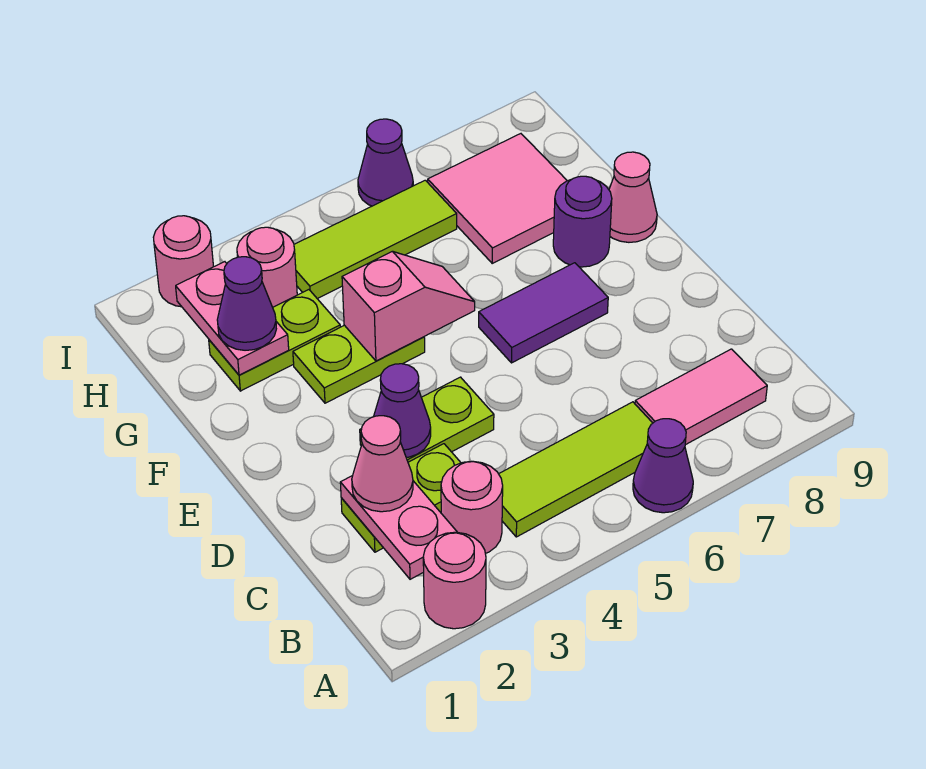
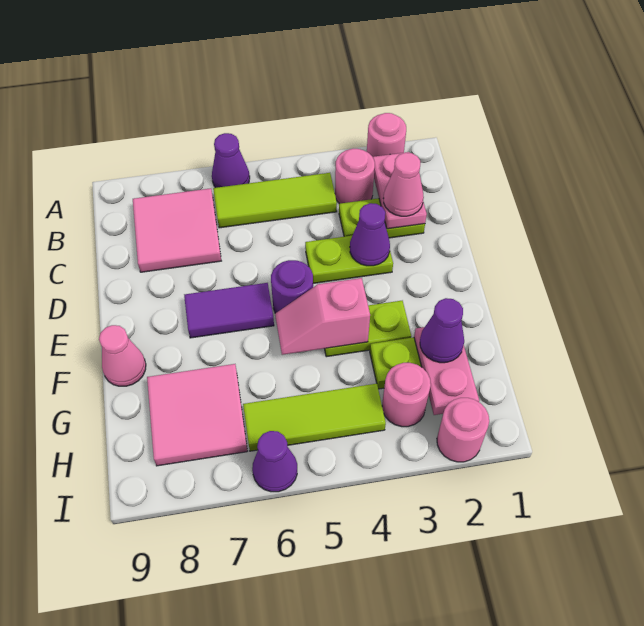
pink tile B7:B8 level 1 -> pink tile B7:C8 level 1
purple round brick F8 level 1 -> purple round brick E5 level 1

